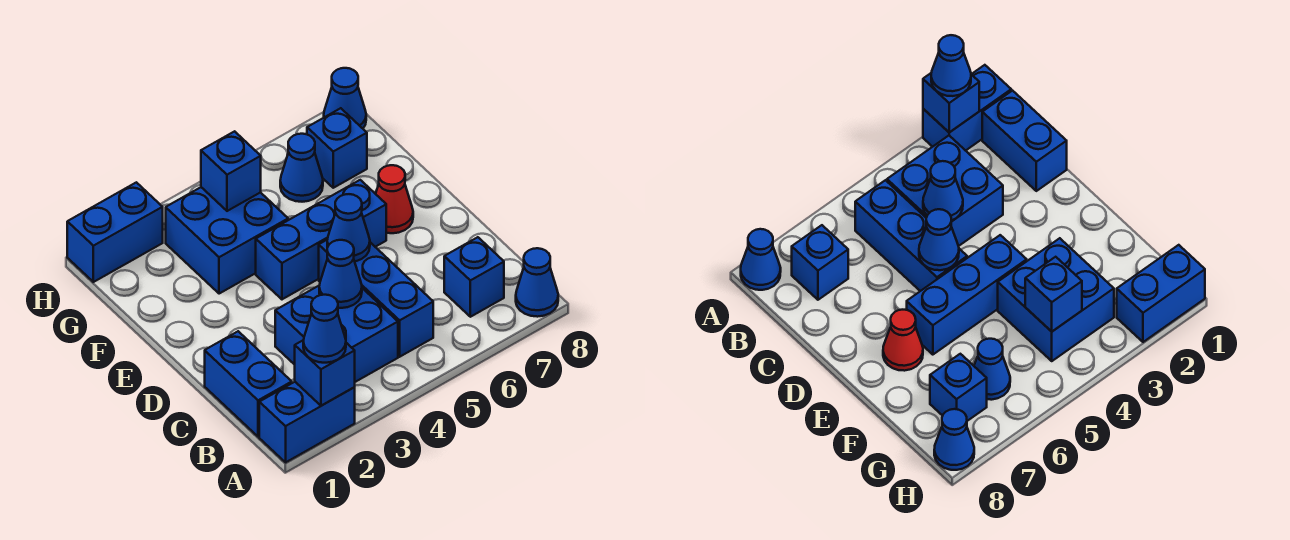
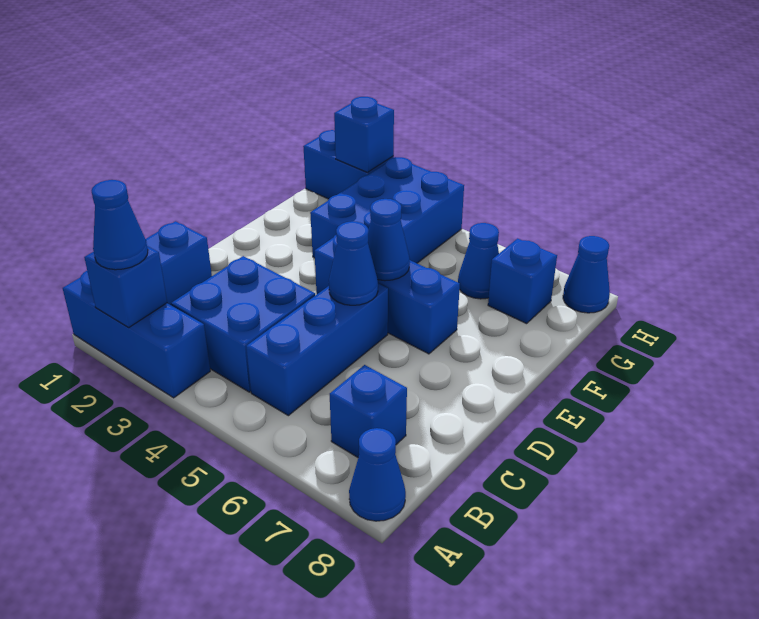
blue brick A1:A2 level 1 -> blue brick A1:A3 level 1
blue cone C4 level 2 -> blue cone E5 level 2
red cone E7 level 1 -> none
blue brick F3:G4 level 1 -> blue brick F3:H4 level 1
blue brick G4 level 2 -> blue brick H2 level 2

